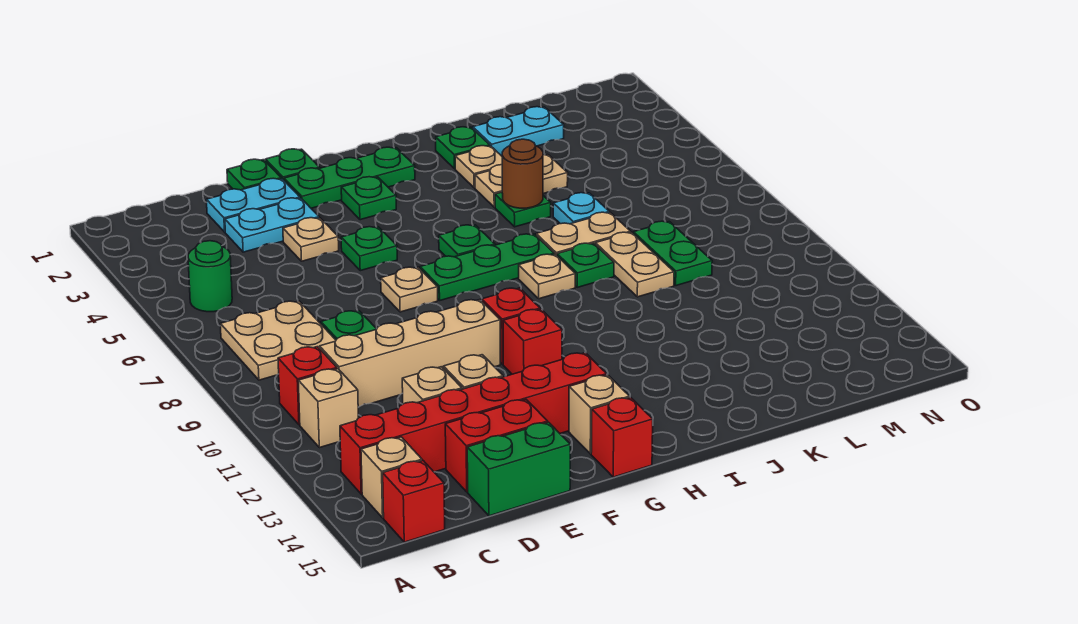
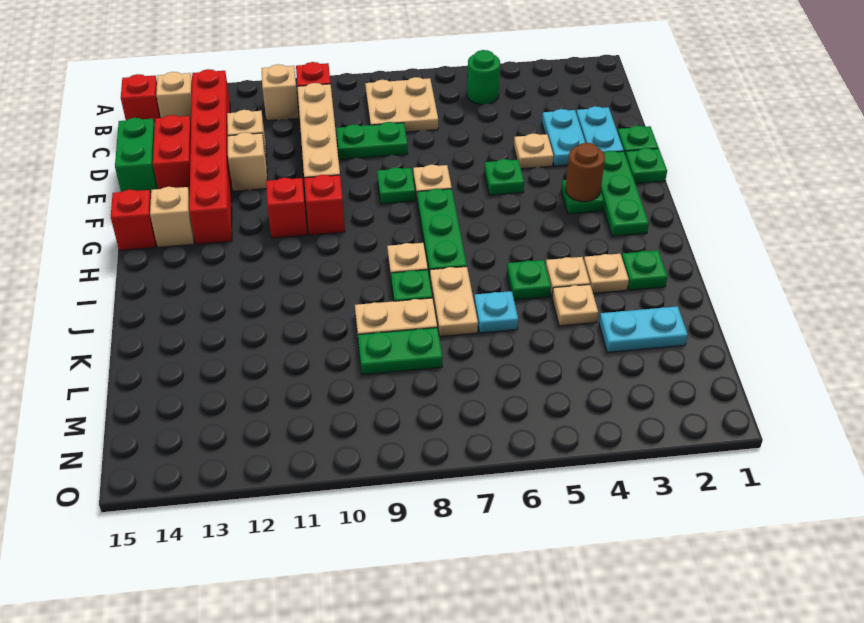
green plate H6 level 1 -> green plate F8 level 1
brown round brick J5 level 2 -> brown round brick G3 level 2
cyan plate K2:L2 level 1 -> cyan plate L2:L3 level 1

